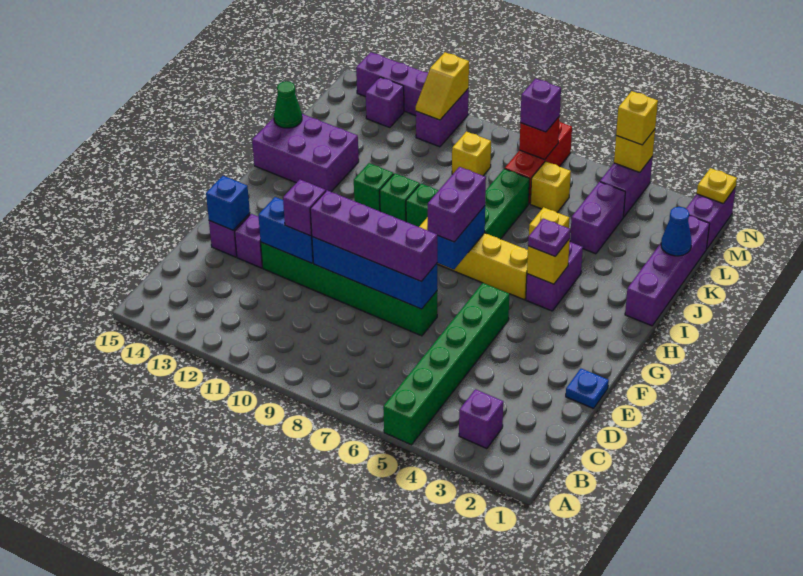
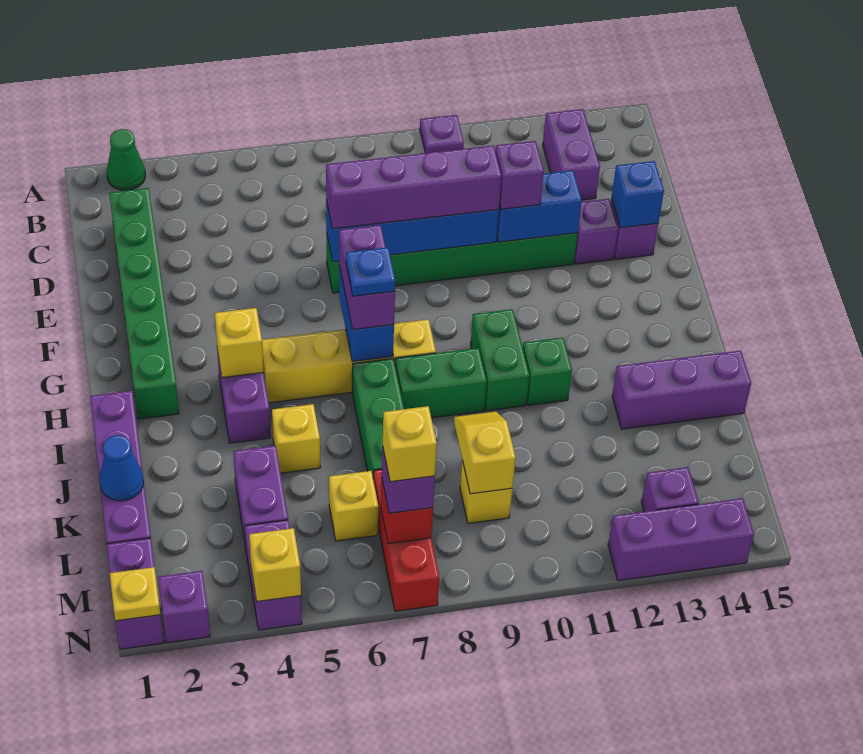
green brick A5:F5 level 1 -> green brick C2:H2 level 1
purple brick B3 level 1 -> purple brick N2 level 1
blue plate E1 level 1 -> blue plate H7 level 4
purple plate H4 level 3 -> purple plate A10 level 1
green brick I10 level 1 -> green brick H10:I10 level 1
purple brick I13:J15 level 1 -> purple brick J13:J15 level 1
green cone J15 level 2 -> green cone A2 level 1
purple brick M11:N11 level 1 -> purple brick B13:C13 level 1
yellow slope M11:N11 level 2 top N -> yellow slope K9:L9 level 2 top L
yellow brick N4 level 3 -> yellow brick M7 level 4

